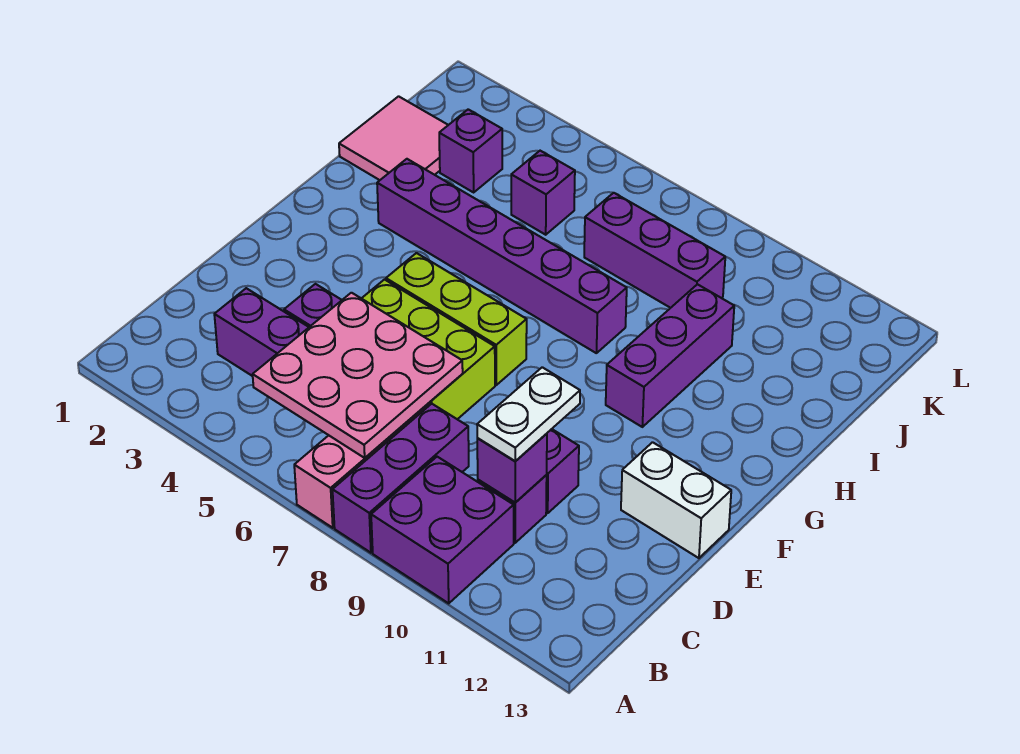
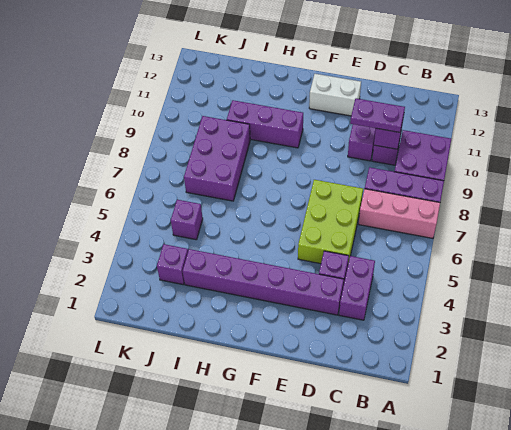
pink plate B5:D7 level 2 -> none
white plate C10:D10 level 3 -> purple plate C10:D10 level 3
white brick E12:E13 level 1 -> white brick E12:F12 level 1
lime brick F5:F7 level 1 -> none
purple brick H3:H8 level 1 -> purple brick D3:I3 level 1
pink tile I1:J2 level 1 -> none
purple brick J7:J9 level 1 -> purple brick I7:J9 level 1

